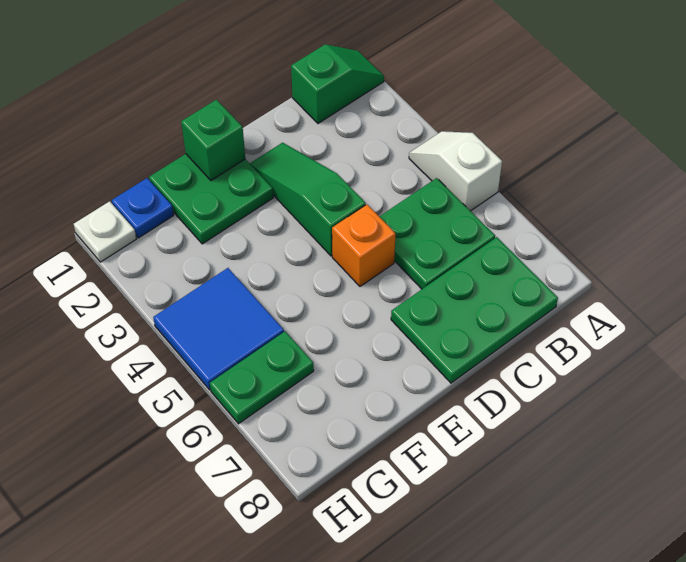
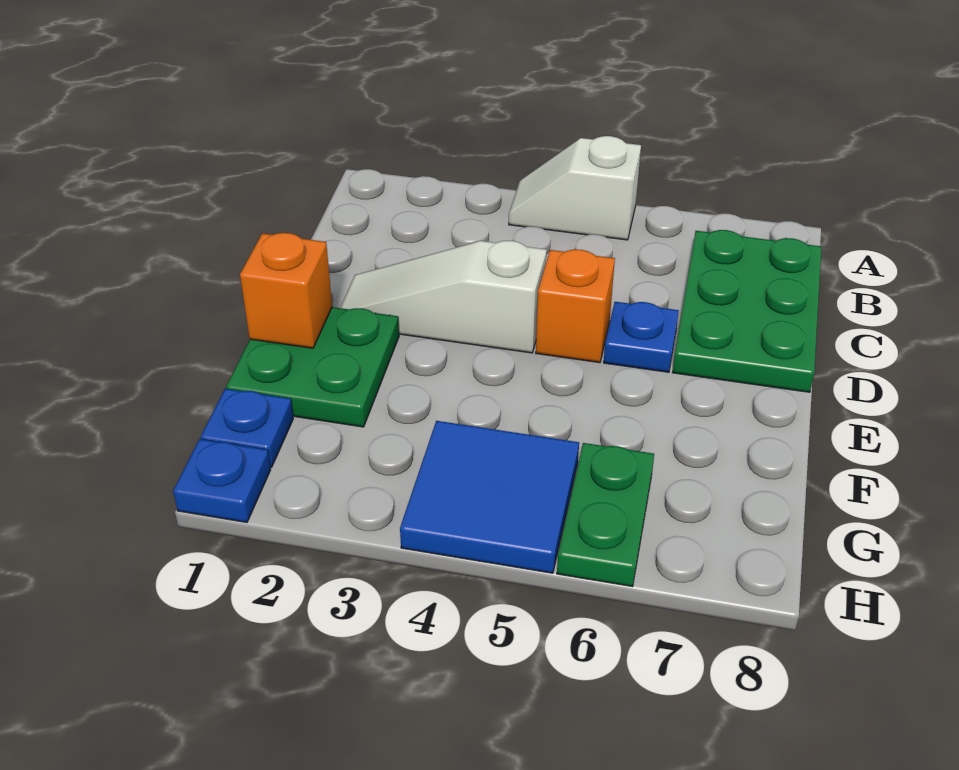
green slope A1:B1 level 1 top B -> none
green plate B5:C6 level 1 -> none
green slope D2:D4 level 1 top 4 -> white slope D2:D4 level 1 top 4
none -> blue plate D6 level 1
green brick E1 level 2 -> orange brick E1 level 2
white plate H1 level 1 -> blue plate H1 level 1

